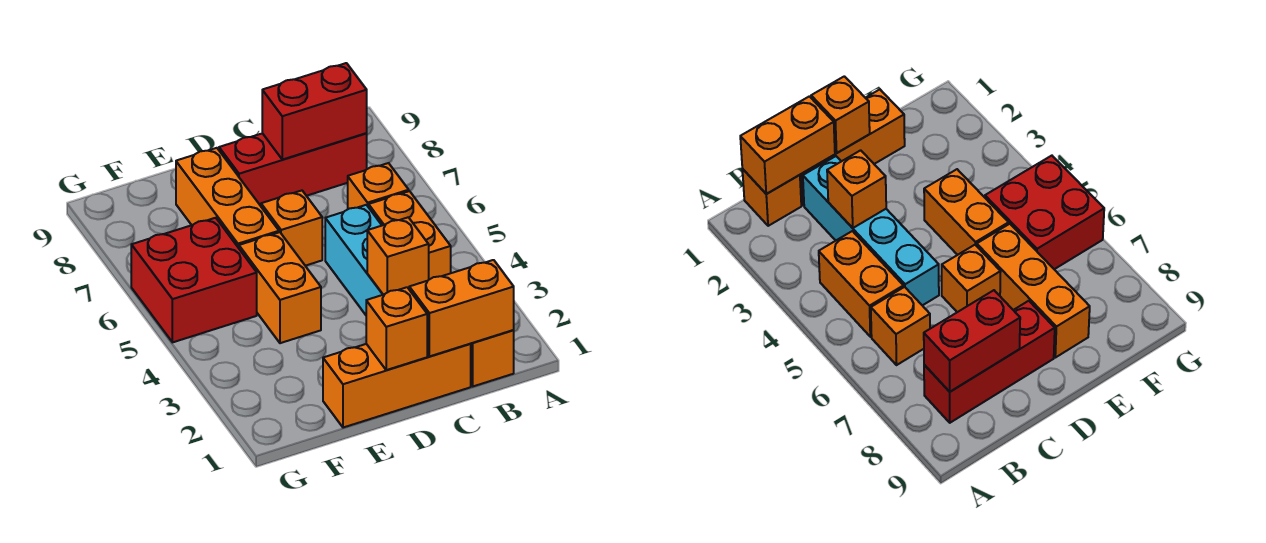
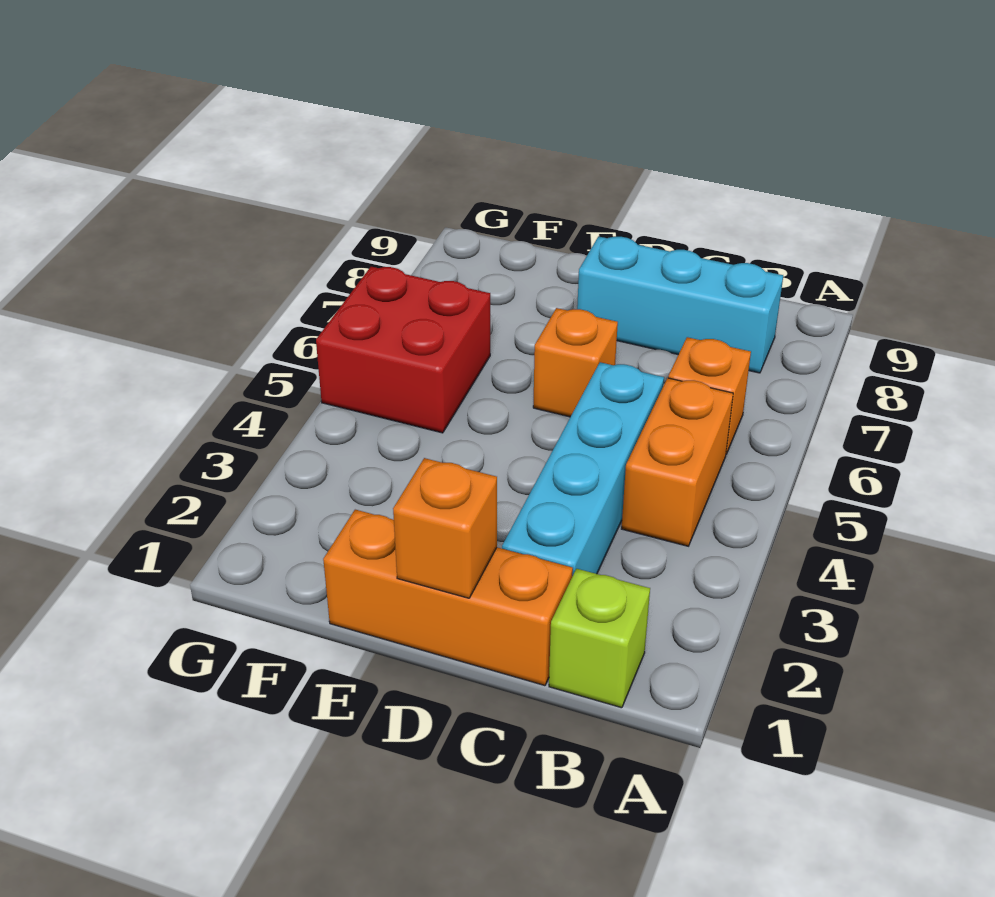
orange brick B1 level 1 -> lime brick B1 level 1
orange brick B1:C1 level 2 -> none
red brick B8:D8 level 1 -> cyan brick B8:D8 level 1
red brick B8:C8 level 2 -> none
orange brick C3 level 2 -> none
orange brick E4:E5 level 1 -> none
orange brick E6:E8 level 1 -> none

